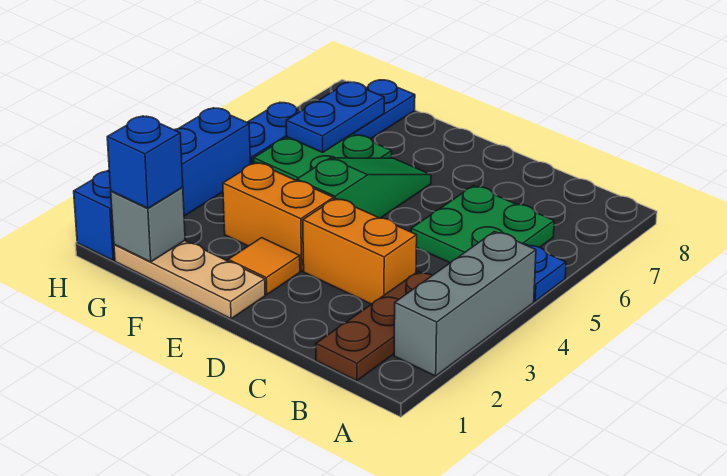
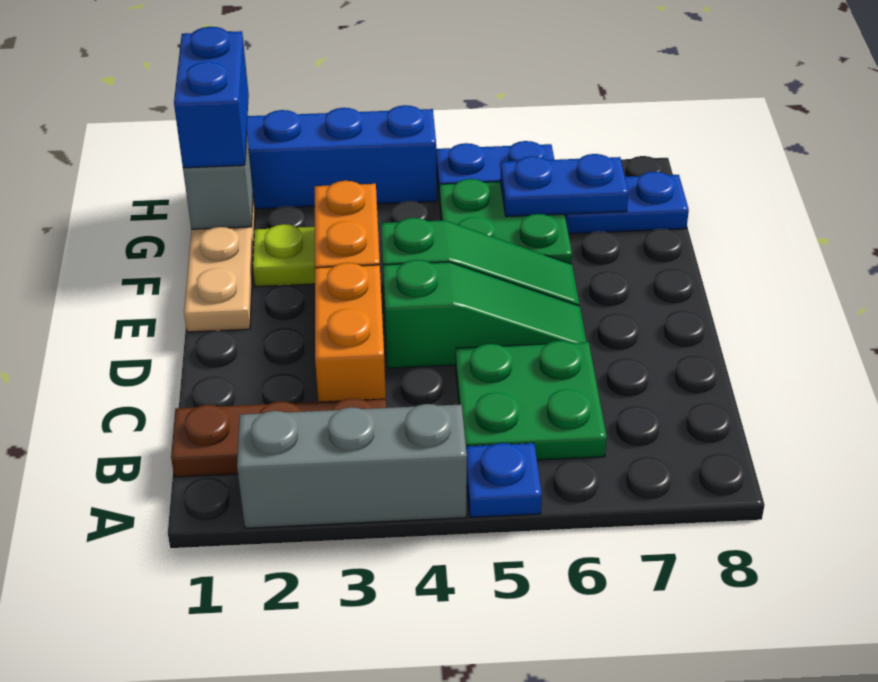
none -> green slope D4:D6 level 1 top 4
orange tile E2 level 1 -> none
none -> lime plate F2 level 1
blue brick G1 level 3 -> blue brick G1:H1 level 3

